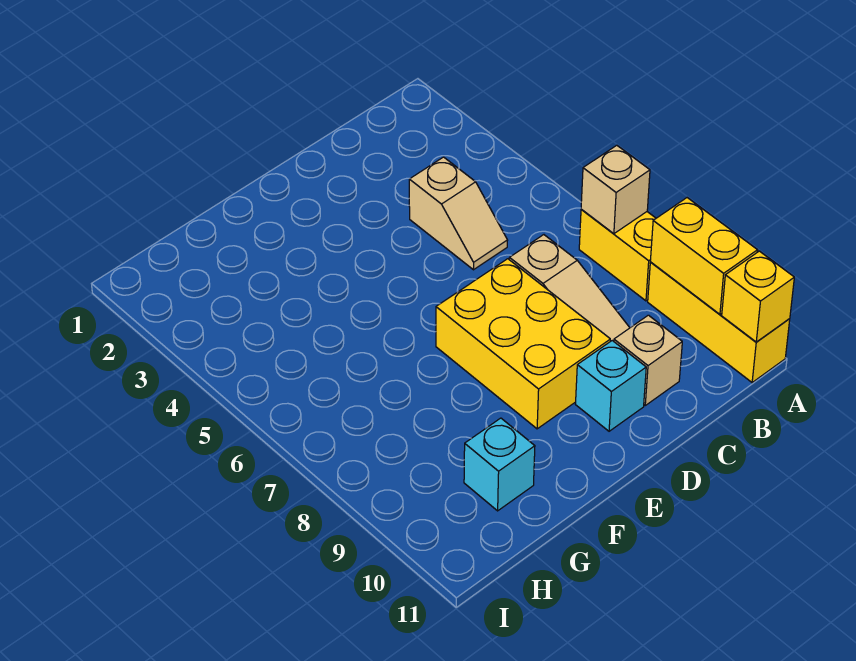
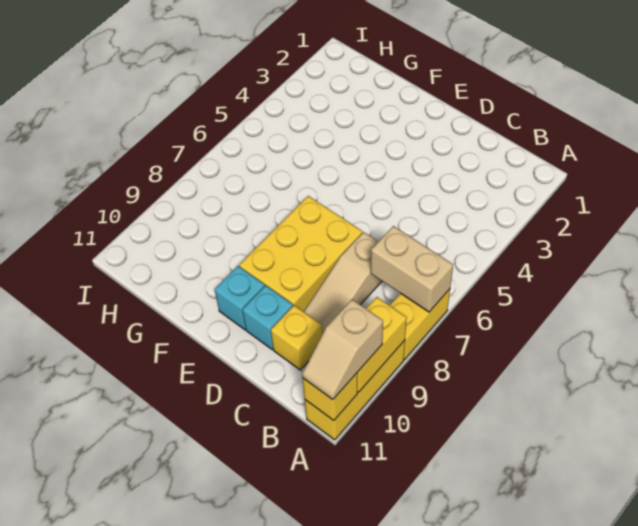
tan brick A7 level 2 -> tan brick A7:B7 level 2
tan slope C4:C5 level 1 top 4 -> tan slope A10:A11 level 3 top 10
tan brick C10 level 1 -> yellow brick C10 level 1
cyan brick G10 level 1 -> cyan brick E10 level 1

